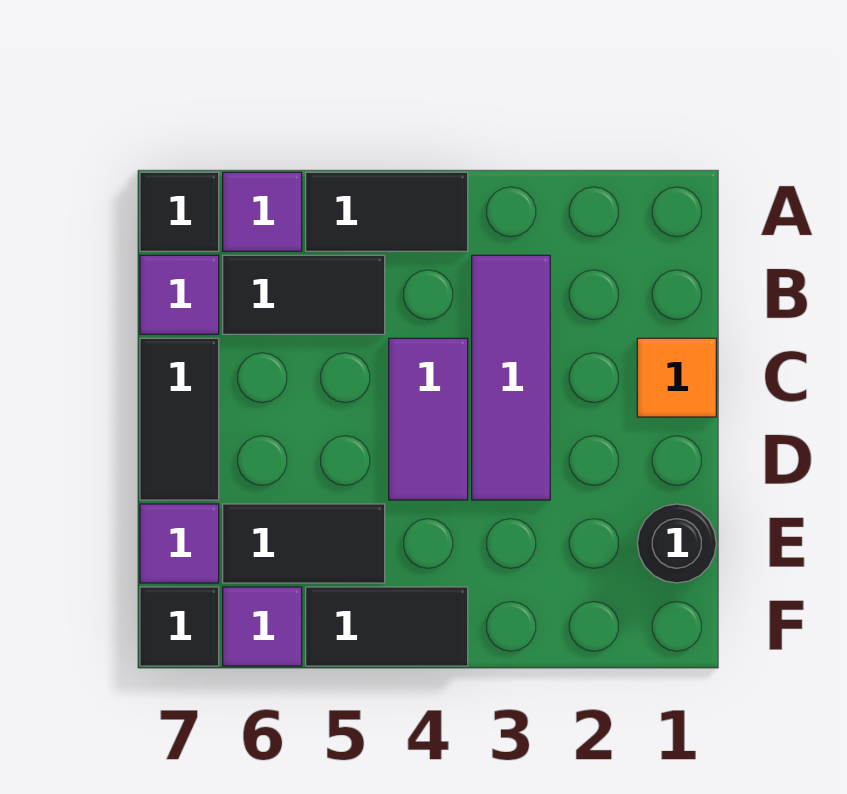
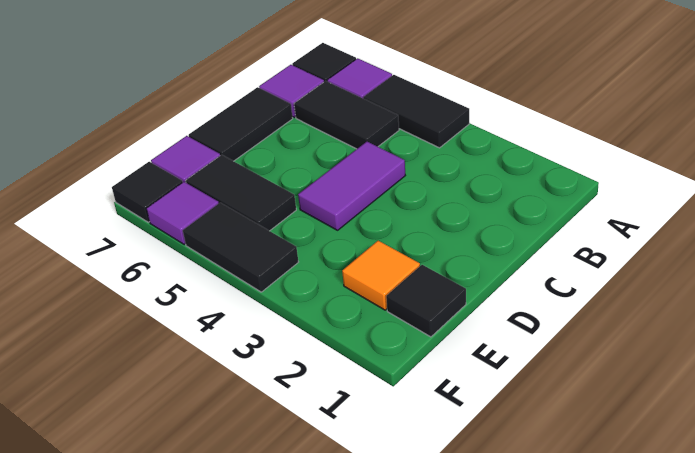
purple tile B3:D3 level 1 -> none
orange tile C1 level 1 -> orange tile E2 level 1
black round brick E1 level 1 -> black tile E1 level 1

